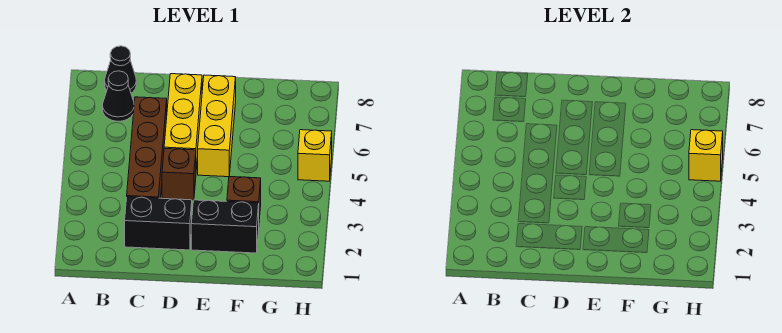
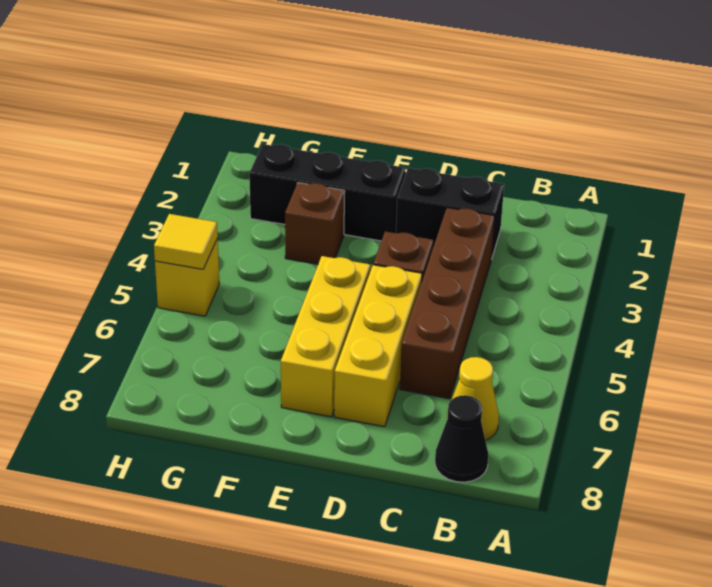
black cone B7 level 1 -> yellow cone B7 level 1
black brick E2:F2 level 1 -> black brick E2:G2 level 1
yellow brick H5 level 2 -> yellow tile H5 level 2

